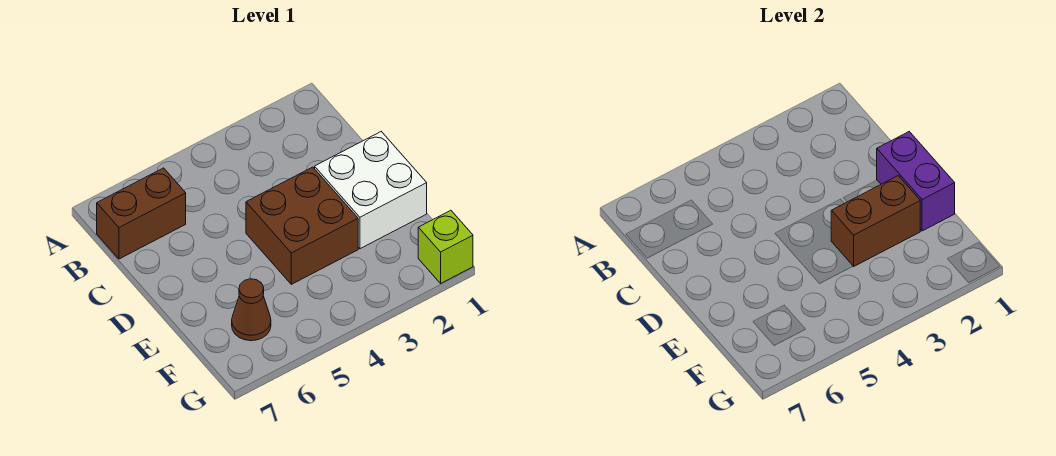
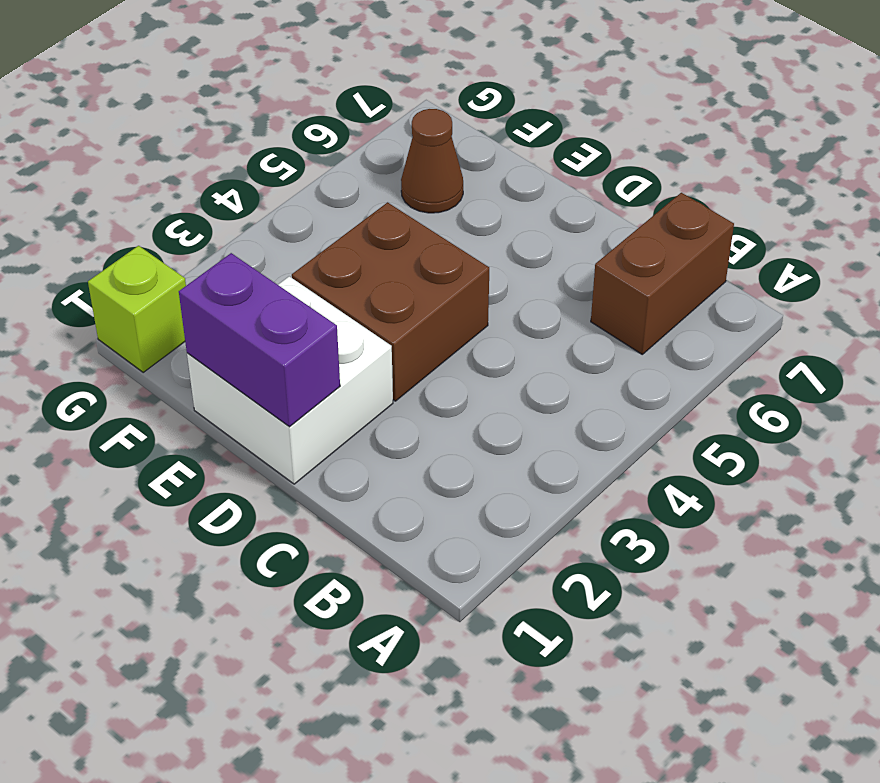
brown brick E2:E3 level 2 -> none

